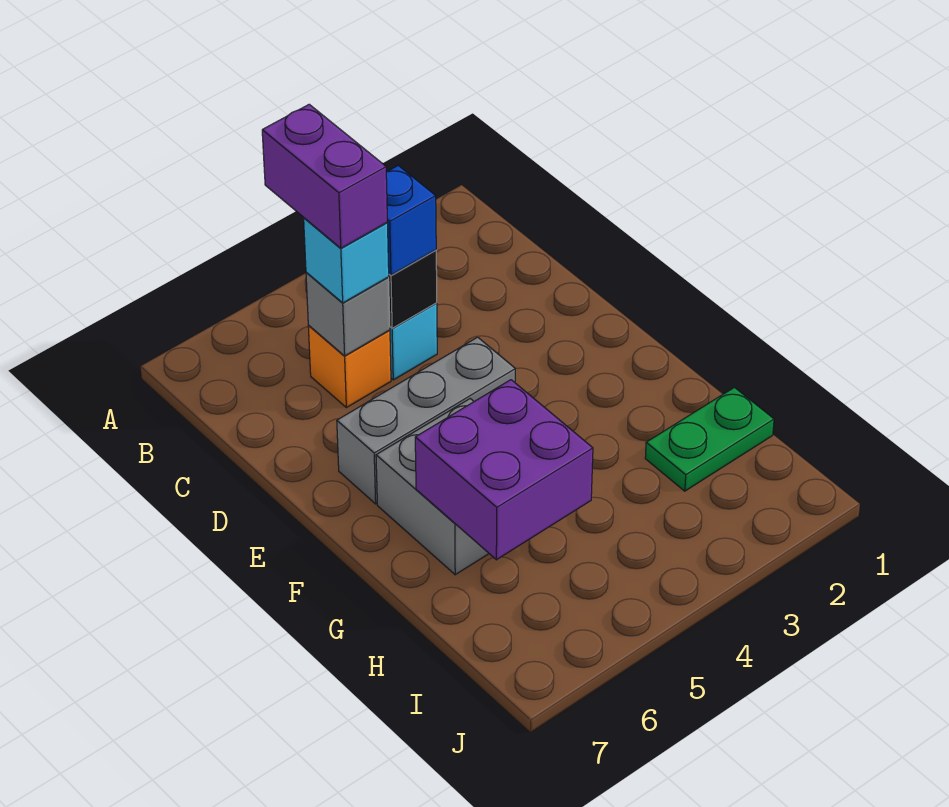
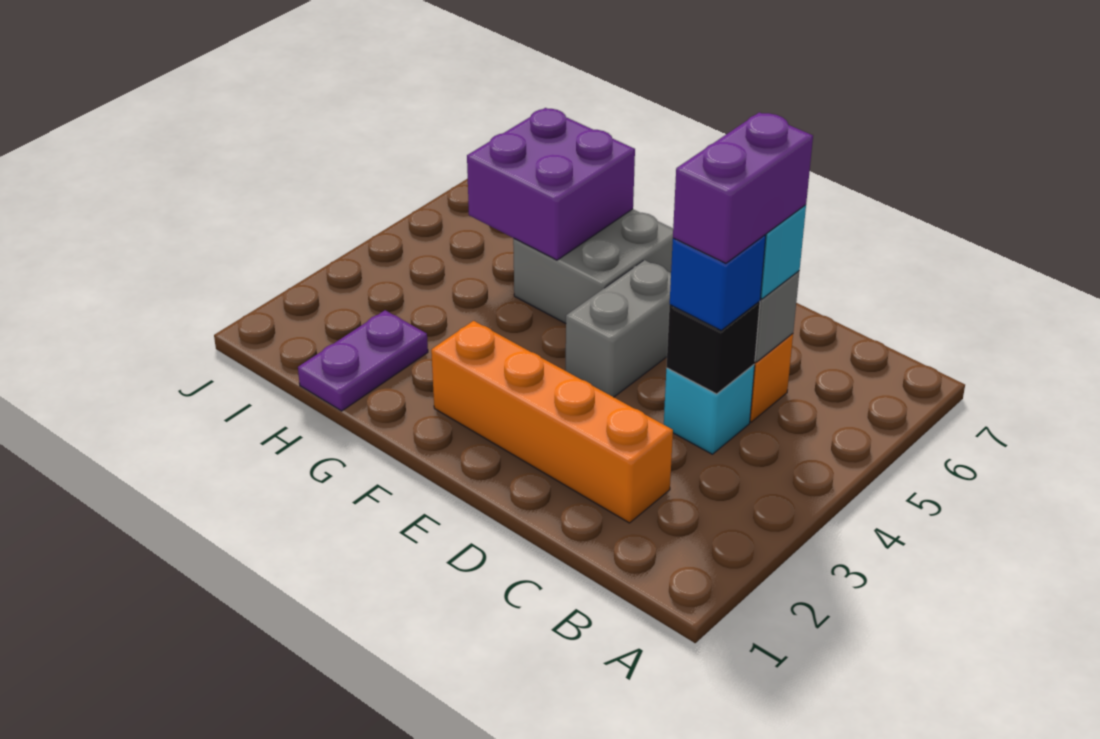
purple brick B5:C5 level 4 -> purple brick C4:C5 level 4
none -> orange brick C2:F2 level 1
grey brick E4:E6 level 1 -> grey brick E4:E5 level 1
green plate H1:H2 level 1 -> purple plate H1:H2 level 1

